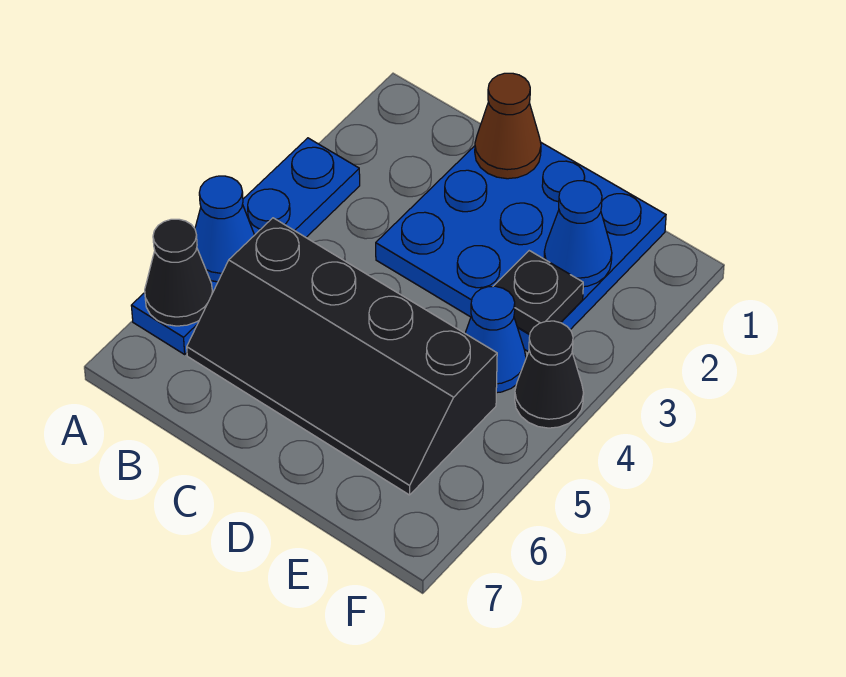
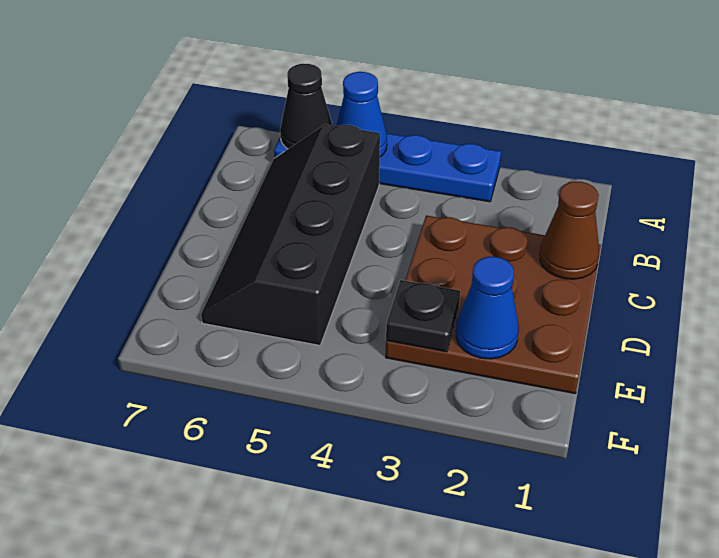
blue plate C1:E3 level 1 -> brown plate C1:E3 level 1
blue cone E4 level 1 -> none
black cone F4 level 1 -> none

